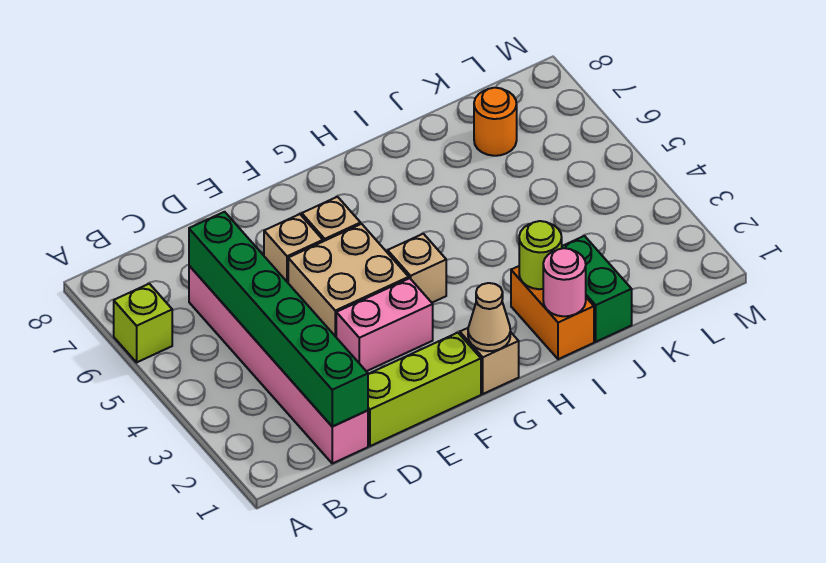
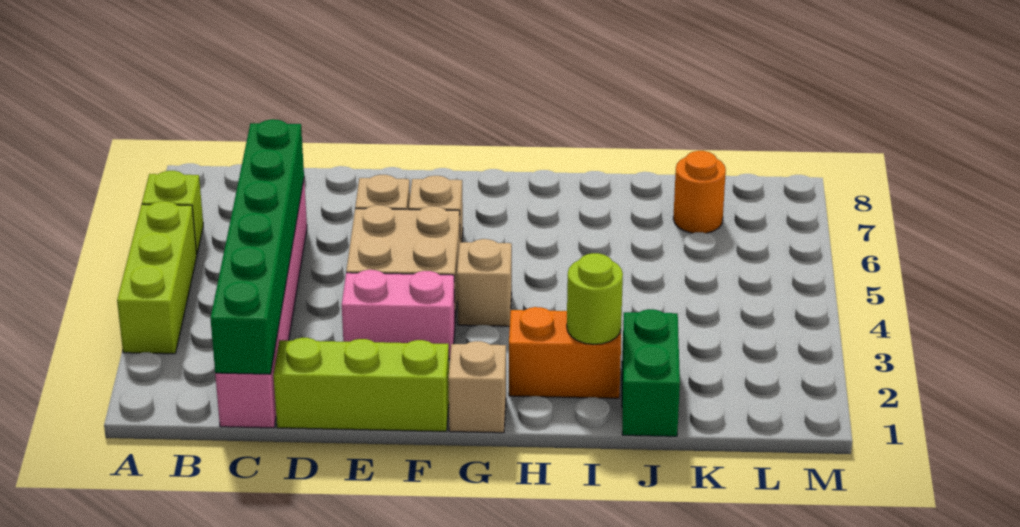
none -> lime brick A3:A5 level 1
tan cone G1 level 2 -> none
orange brick I1:I2 level 1 -> orange brick H2:I2 level 1
pink round brick I1 level 2 -> none

